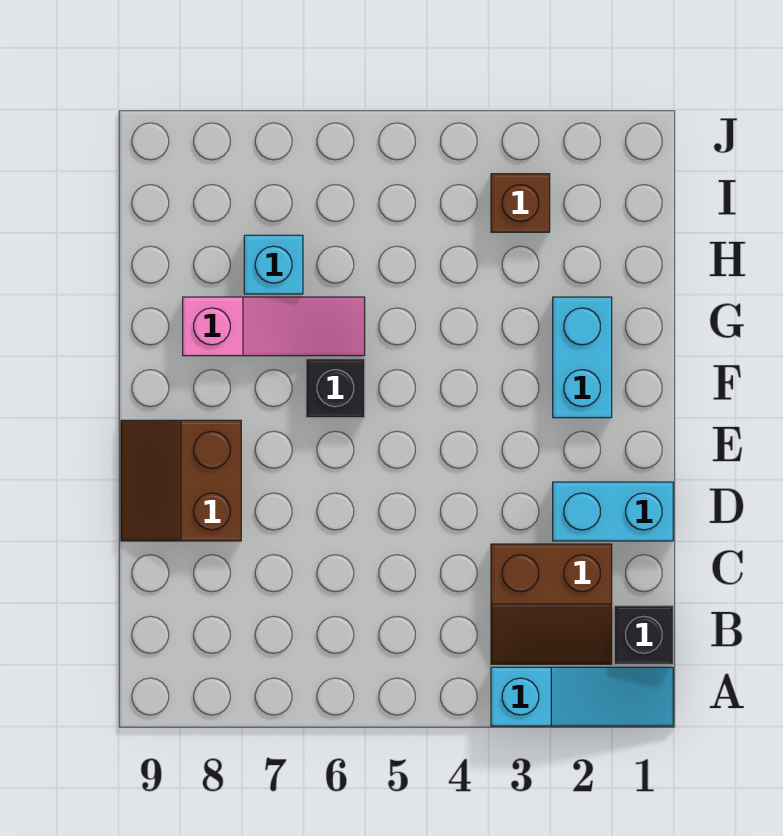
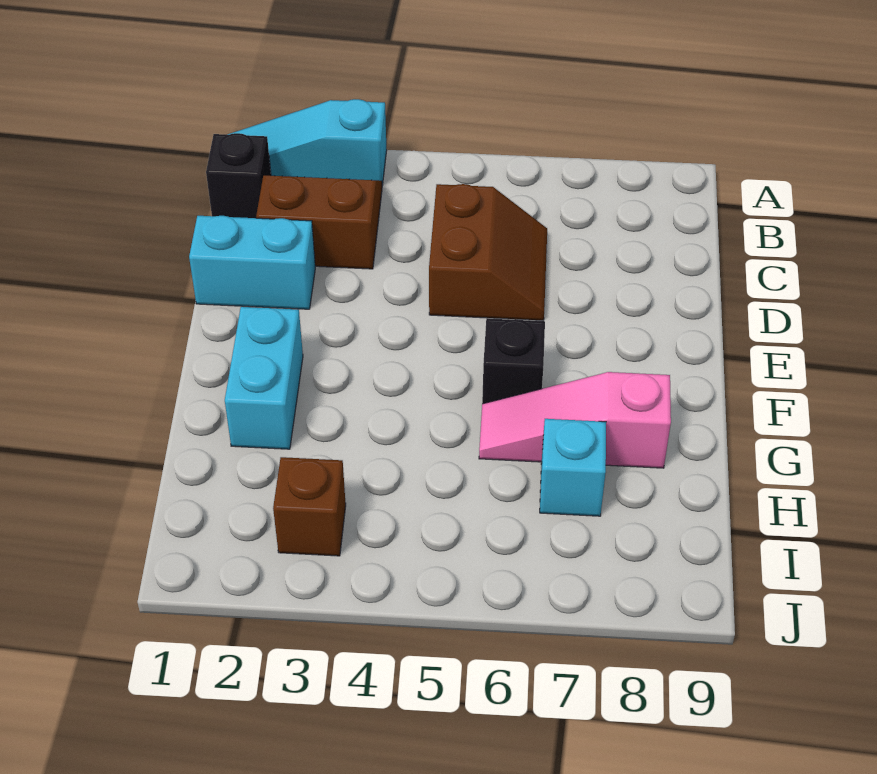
brown slope D8:E9 level 1 top 8 -> brown slope C5:D6 level 1 top 5

